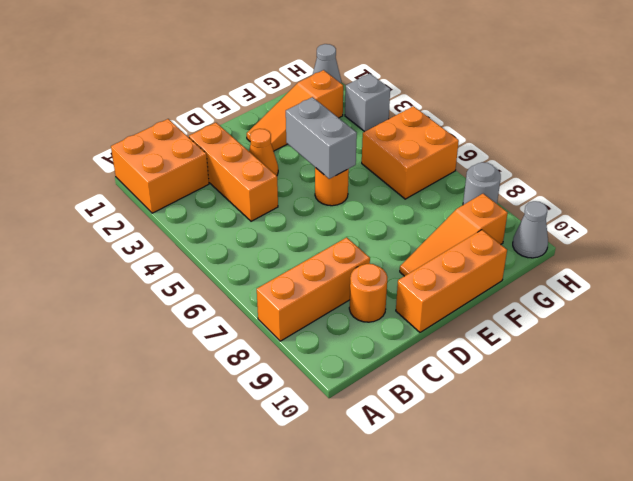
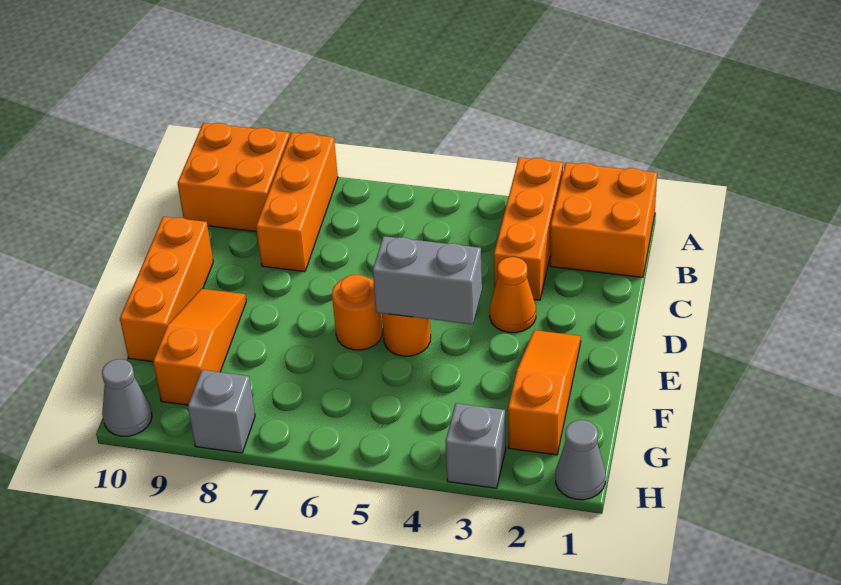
orange brick C2:C4 level 1 -> orange brick A3:C3 level 1
orange round brick C9 level 1 -> orange round brick E6 level 1
orange brick G5:H6 level 1 -> orange brick A9:B10 level 1
grey round brick H8 level 1 -> grey brick H8 level 1

